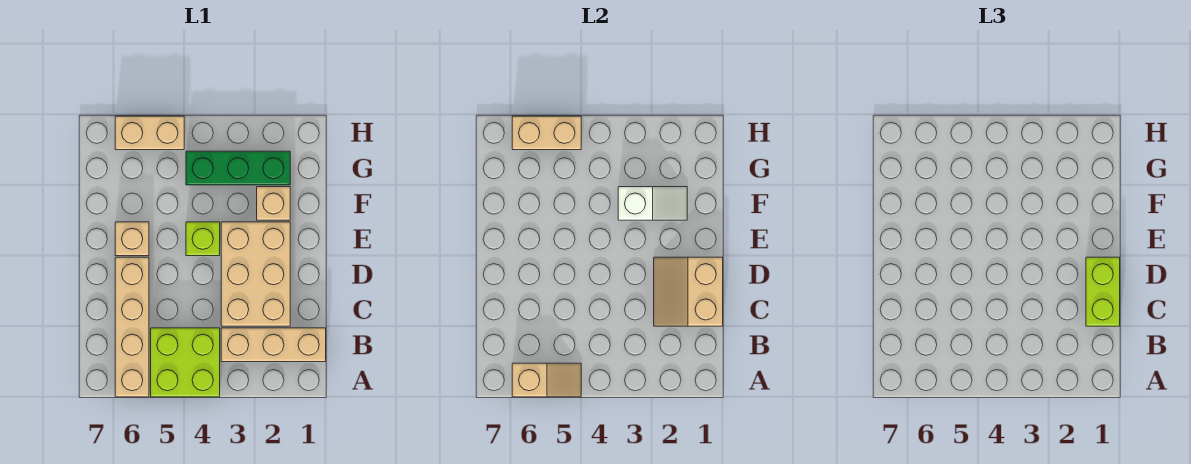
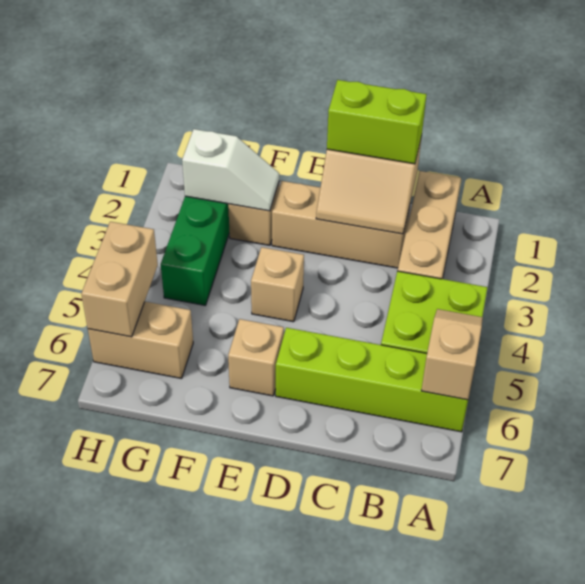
tan brick A6:D6 level 1 -> lime brick A6:D6 level 1
tan brick C2:E3 level 1 -> tan brick C2:E2 level 1
lime brick E4 level 1 -> tan brick E4 level 1
white slope F2:F3 level 2 top 3 -> white slope F2:G2 level 2 top G
tan brick H5:H6 level 1 -> tan brick G6:H6 level 1

